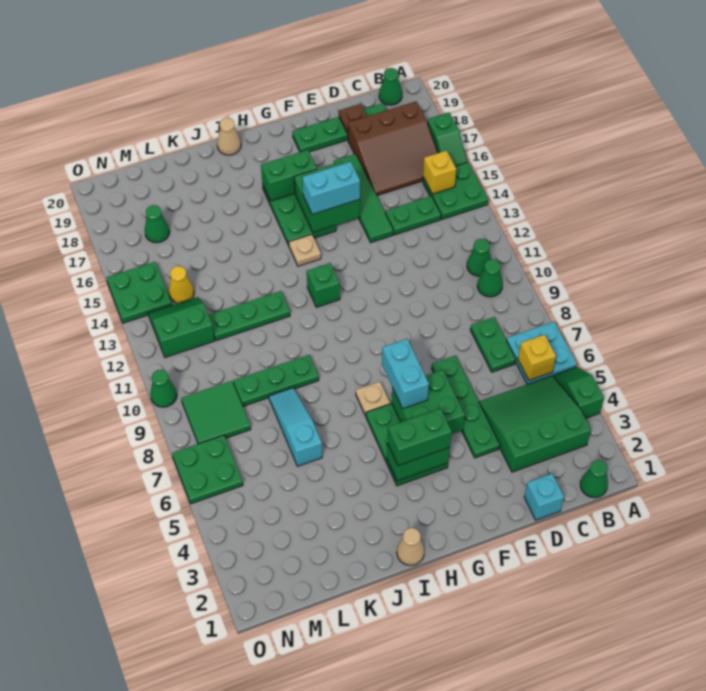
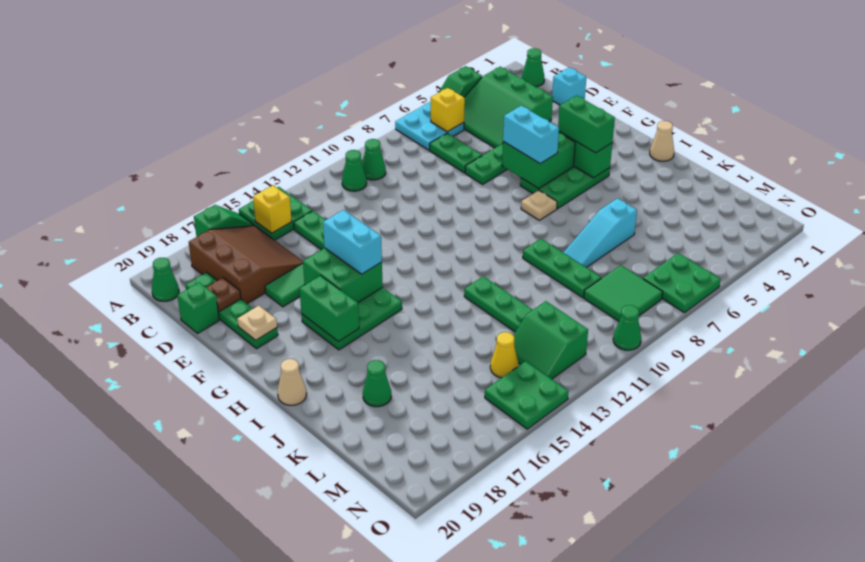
green plate C7:C8 level 1 -> green plate C7:D7 level 1
cyan brick G6:G7 level 3 -> cyan brick F6:G6 level 3
green brick H12 level 1 -> green brick D20 level 1
tan plate H14 level 1 -> tan plate F19 level 2
green cone M17 level 1 -> green cone K18 level 1

